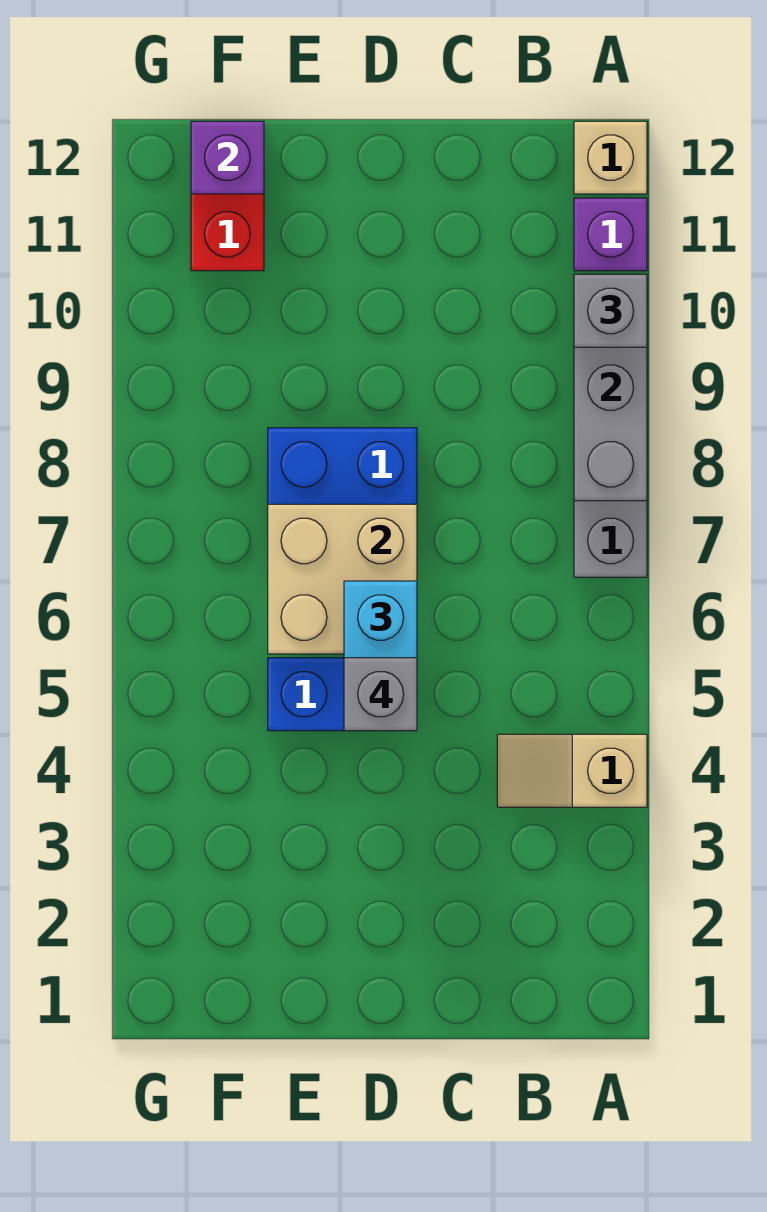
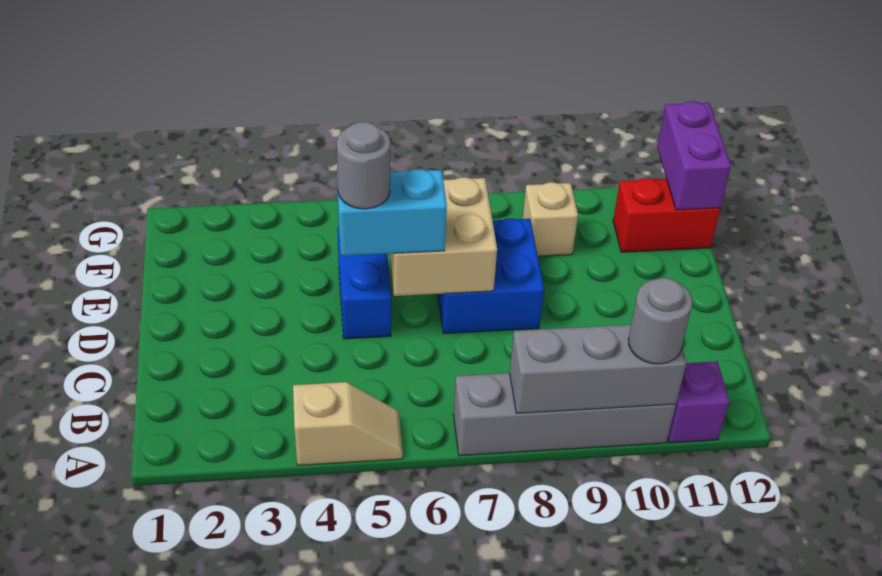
tan slope A4:B4 level 1 top A -> tan slope A4:A5 level 1 top 4
grey brick A10 level 3 -> grey round brick A10 level 3
tan brick A12 level 1 -> tan brick F9 level 1
grey brick D5 level 4 -> grey round brick D5 level 4
purple brick F12 level 2 -> purple brick F12:G12 level 2

